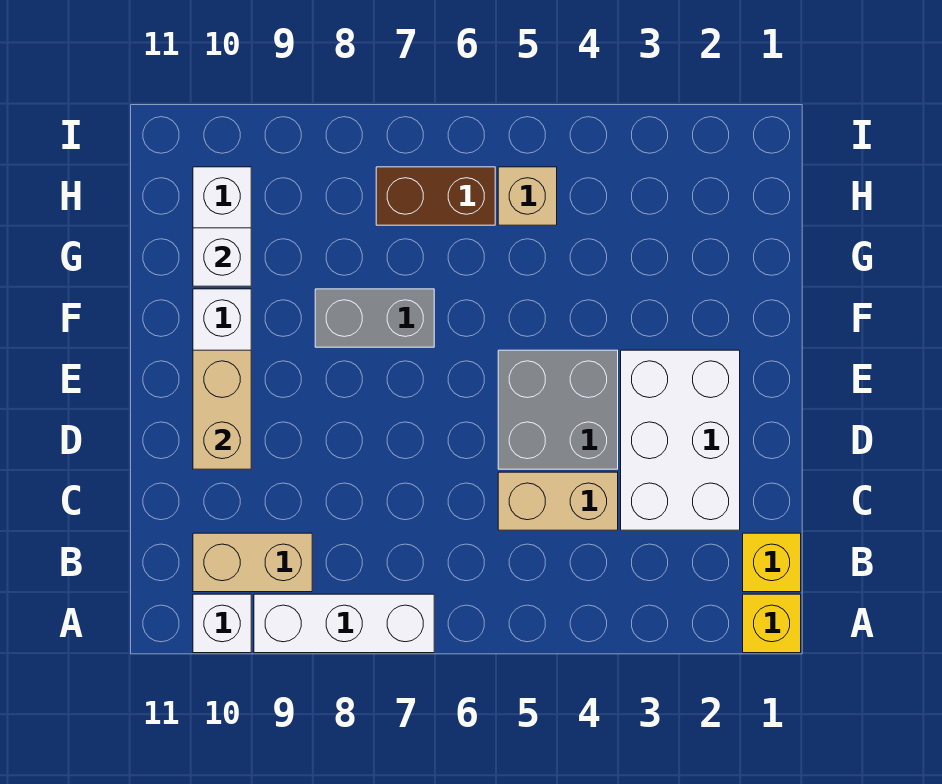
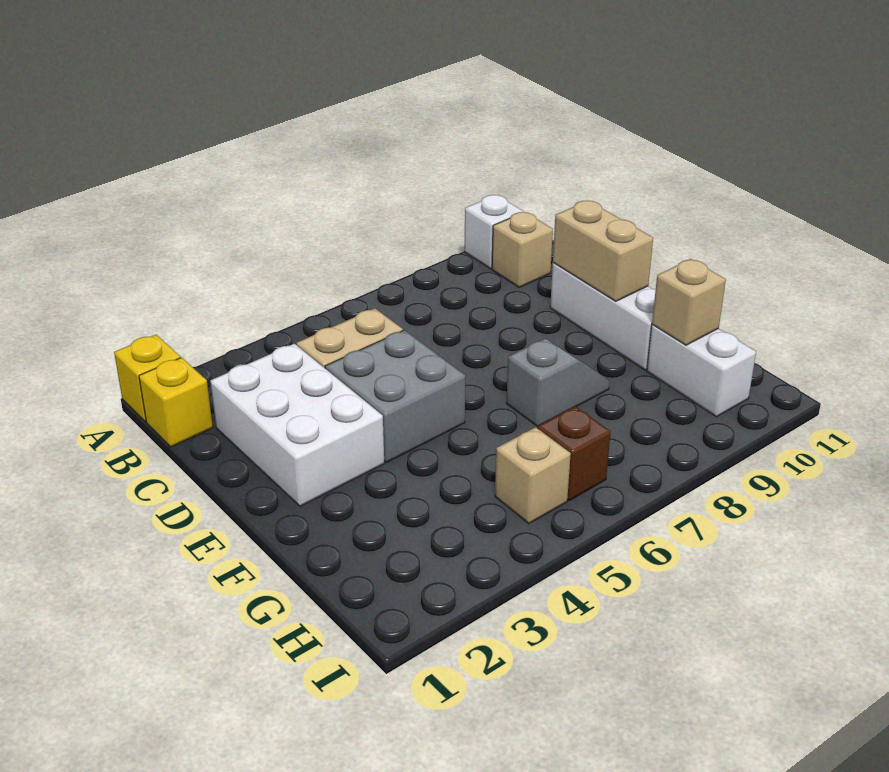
white brick A7:A9 level 1 -> none
tan brick B9:B10 level 1 -> tan brick B10 level 1
grey brick F7:F8 level 1 -> grey slope F7:F8 level 1 top 7
white brick G10 level 2 -> tan brick G10 level 2
brown brick H6:H7 level 1 -> brown brick H6 level 1

